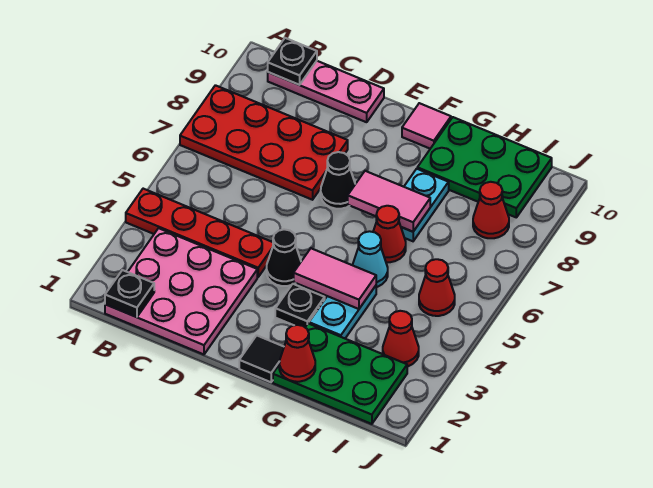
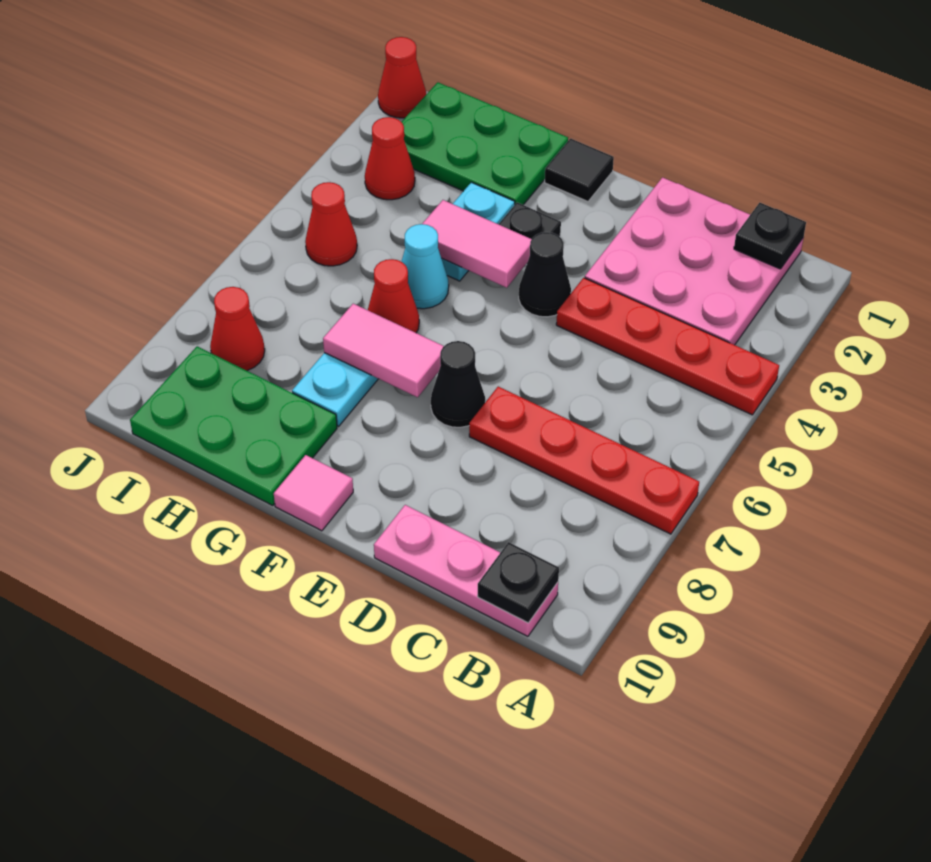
red plate A7:D8 level 1 -> red plate A7:D7 level 1
red cone G1 level 2 -> red cone J1 level 1

